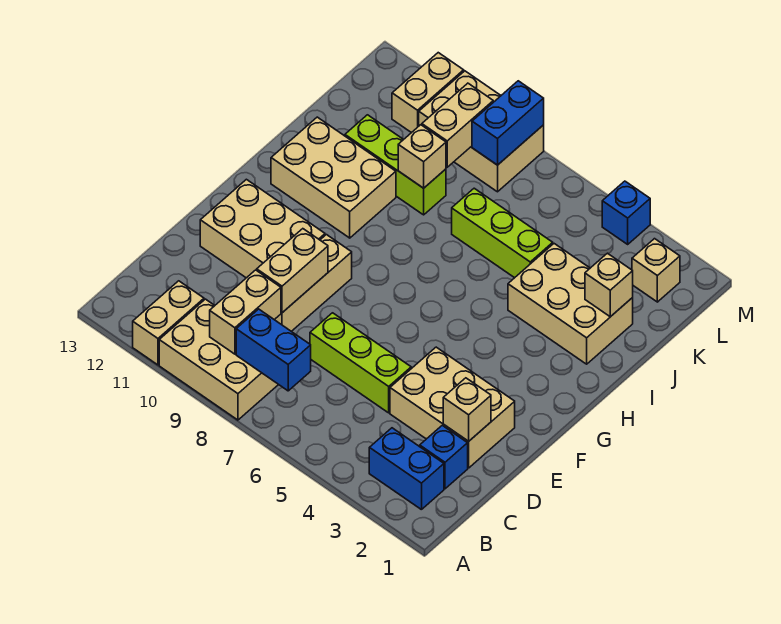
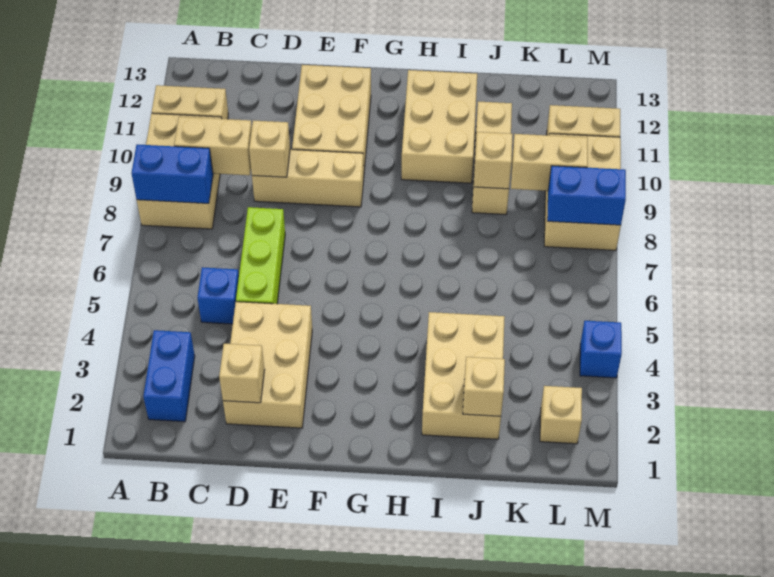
blue brick B7:B8 level 2 -> blue brick A8:B8 level 2
blue brick C2 level 1 -> blue brick C5 level 1
tan brick D9:E9 level 2 -> tan brick D9 level 2
lime brick J5:J7 level 1 -> none
lime brick J9:J11 level 1 -> tan brick J9:J11 level 1

